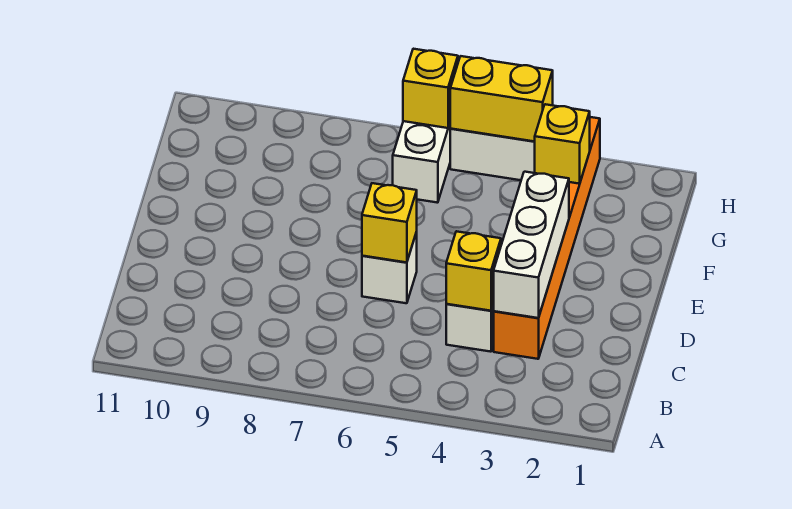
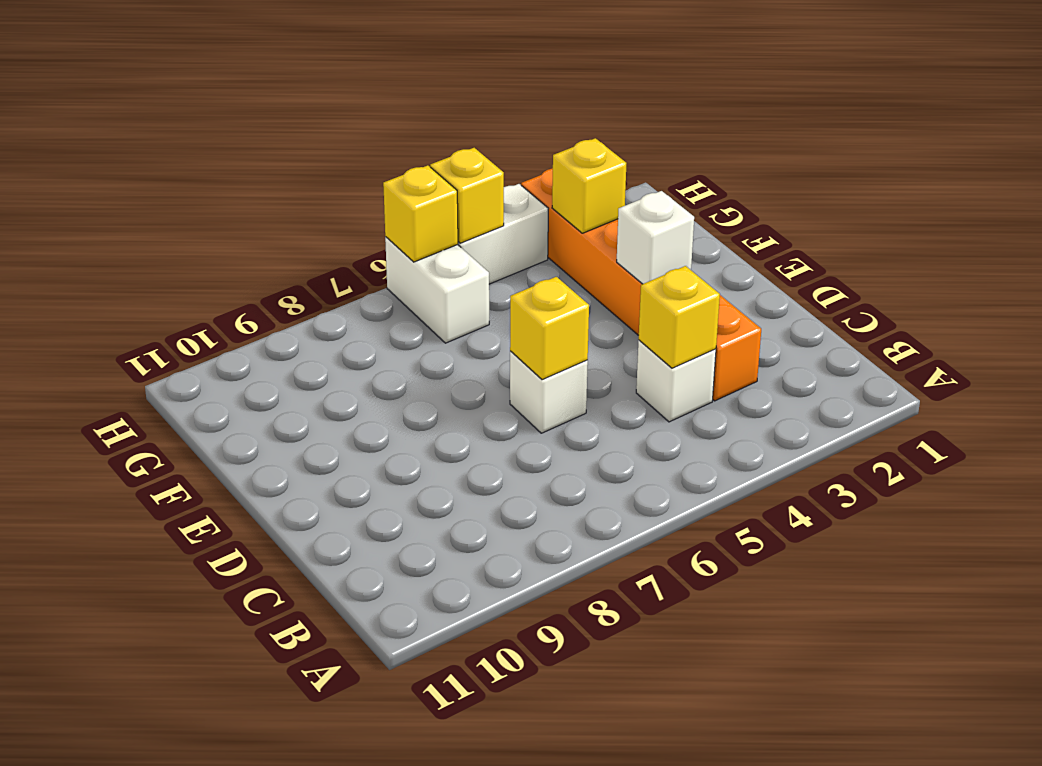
white brick C3:E3 level 2 -> white brick E3 level 2
yellow brick H4:H5 level 2 -> yellow brick H5 level 2

